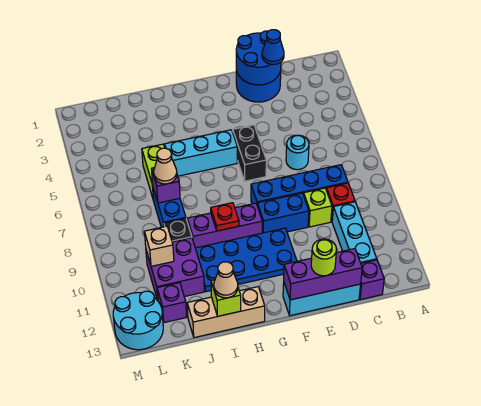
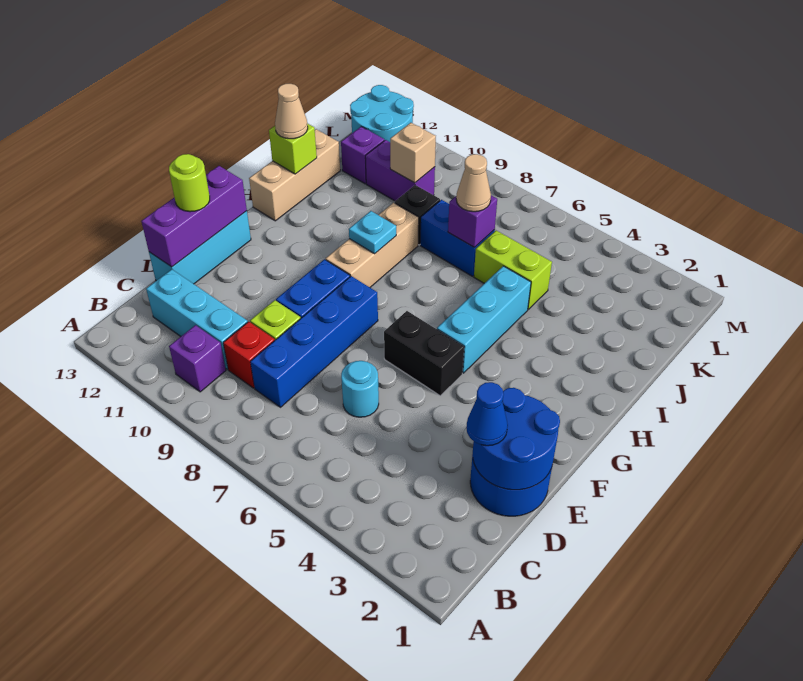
purple brick C13 level 1 -> purple brick B10 level 1
blue plate F10:I11 level 1 -> none
purple brick G9:I9 level 1 -> tan brick G9:I9 level 1
red plate H9 level 2 -> cyan plate H9 level 2
purple brick J10:K11 level 1 -> purple brick K10:K11 level 1

